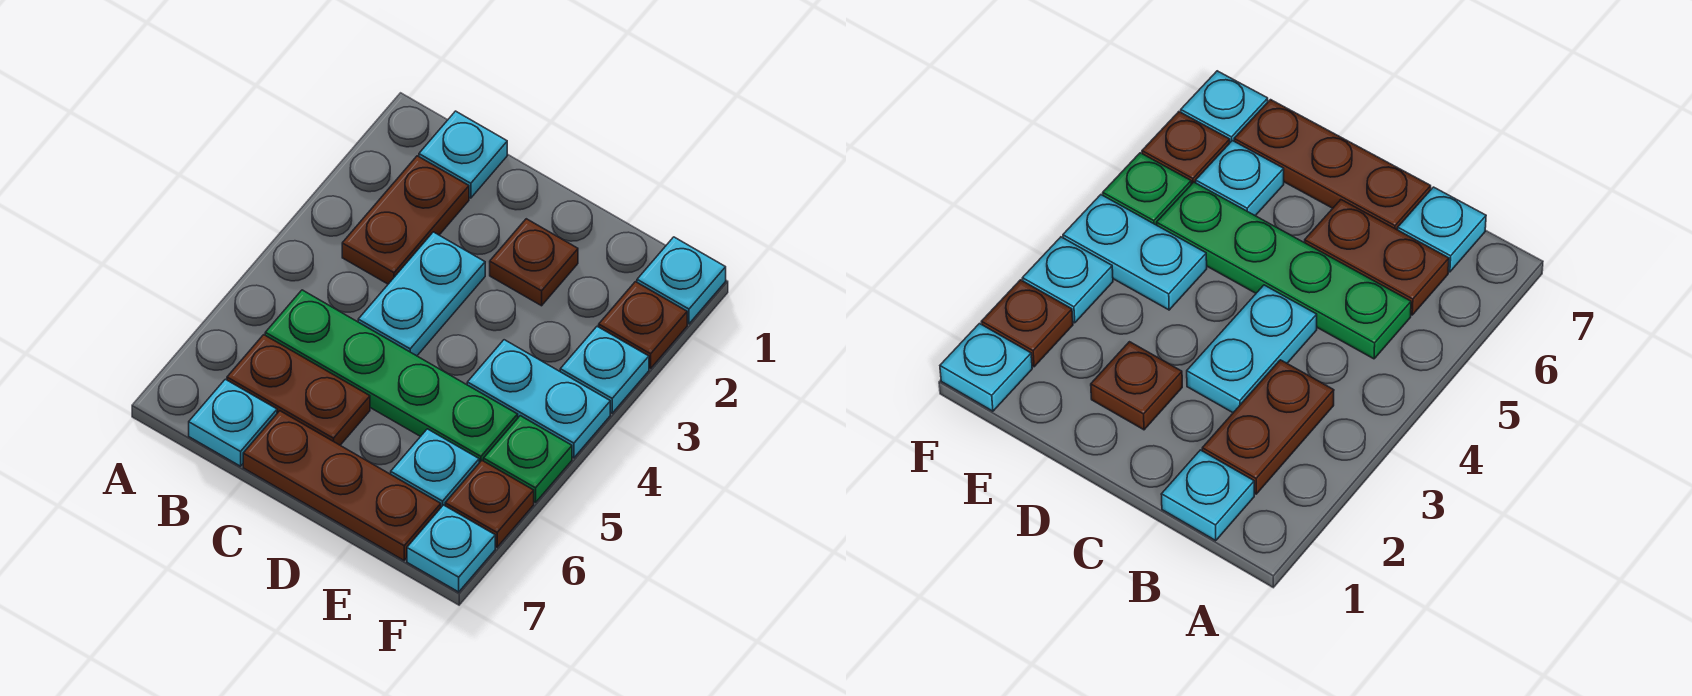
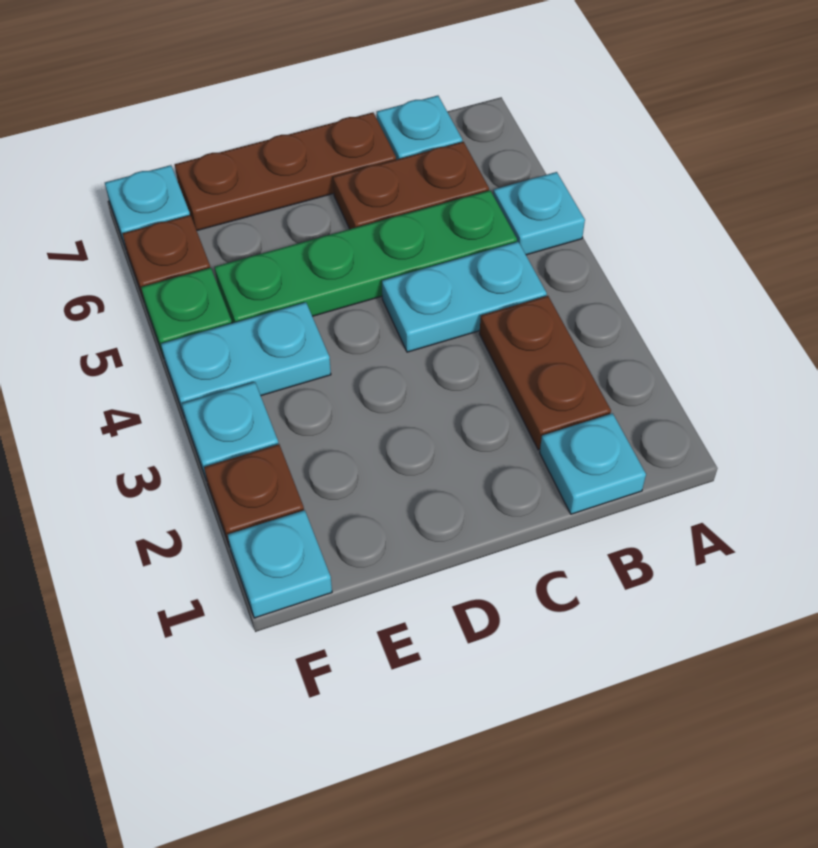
cyan plate C3:C4 level 1 -> cyan plate B4:C4 level 1
brown plate D2 level 1 -> none
cyan plate E6 level 1 -> cyan plate A5 level 1

